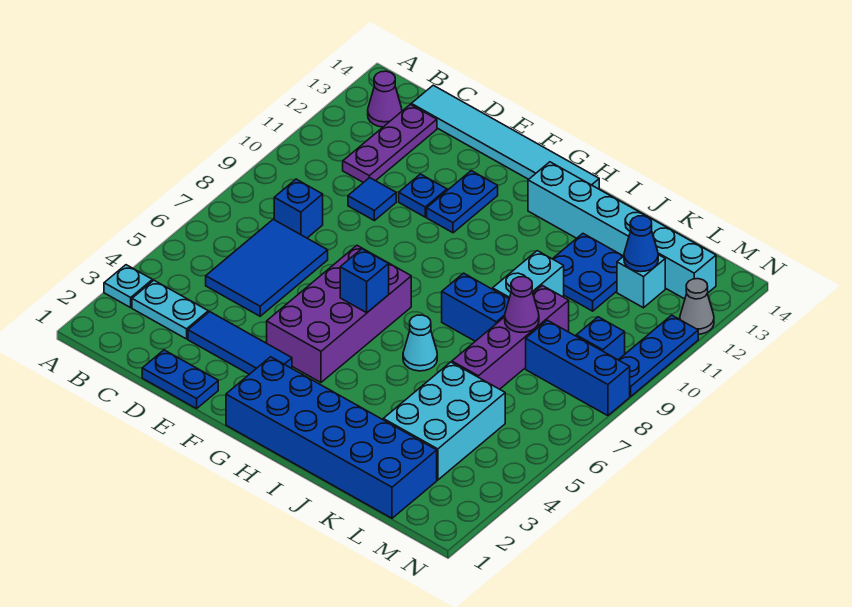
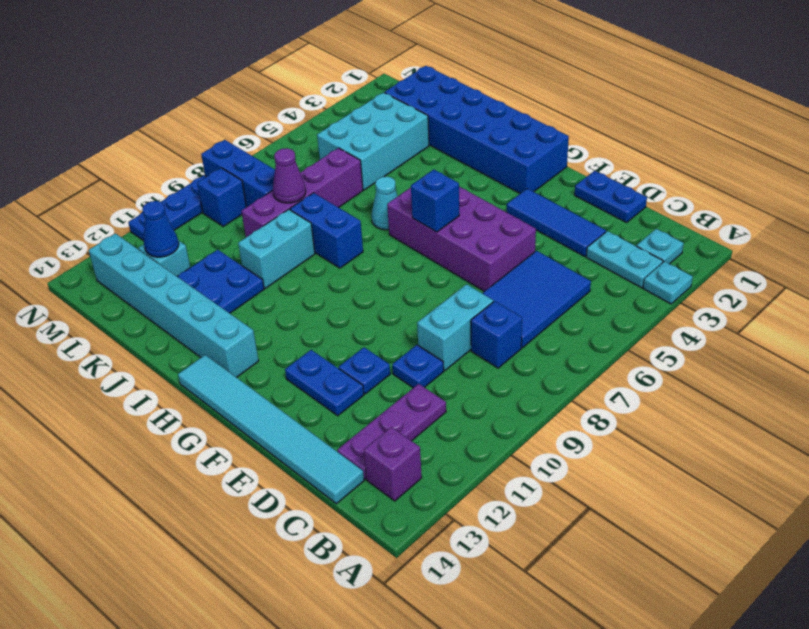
none -> cyan plate B2 level 1
purple cone B13 level 1 -> purple brick B13 level 1
none -> cyan brick D8:D9 level 1
blue tile D10 level 1 -> blue plate D10 level 1
purple brick F4:G7 level 1 -> purple brick E5:H6 level 1
blue plate F11:F12 level 1 -> blue plate E12:F12 level 1
grey cone N12 level 1 -> none

